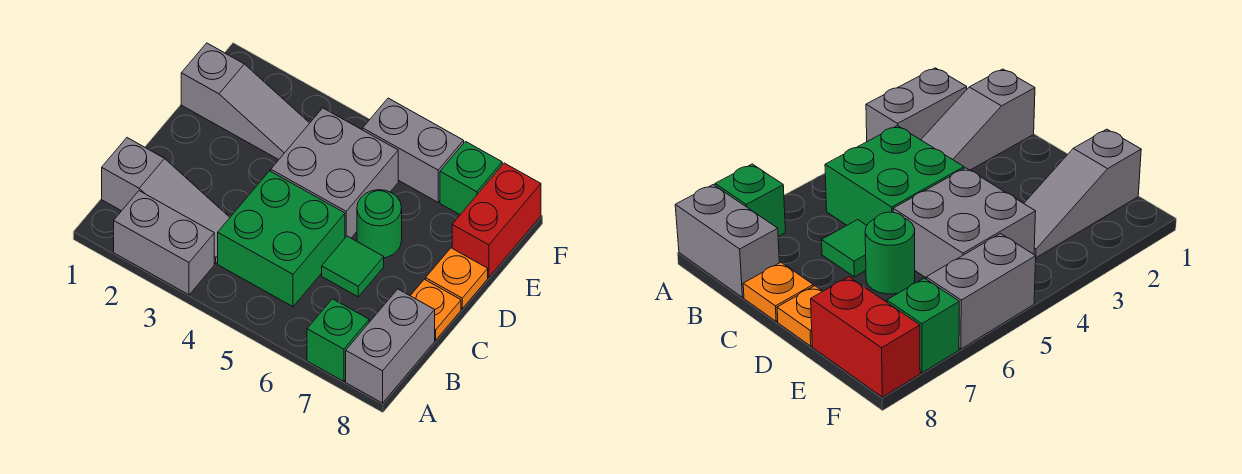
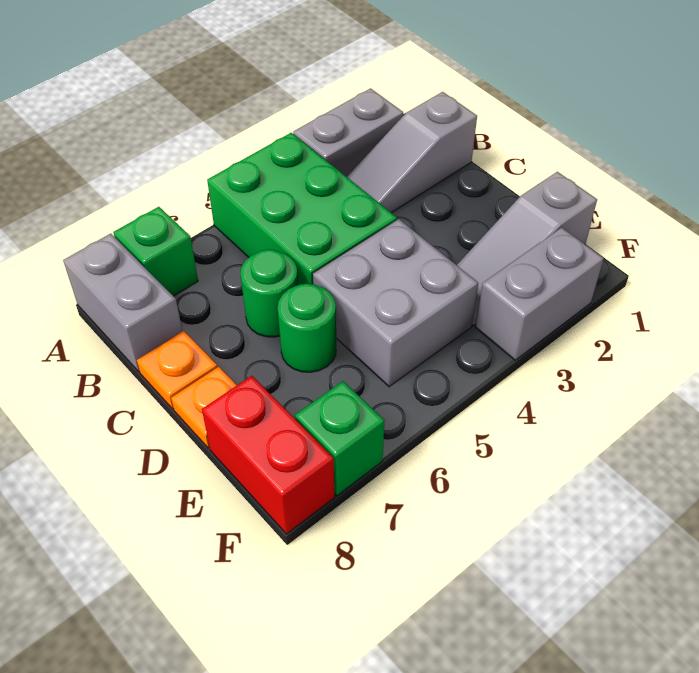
green brick B4:C5 level 1 -> green brick A4:C5 level 1
green tile C6 level 1 -> green round brick C6 level 1
grey brick F5:F6 level 1 -> grey brick F2:F3 level 1

